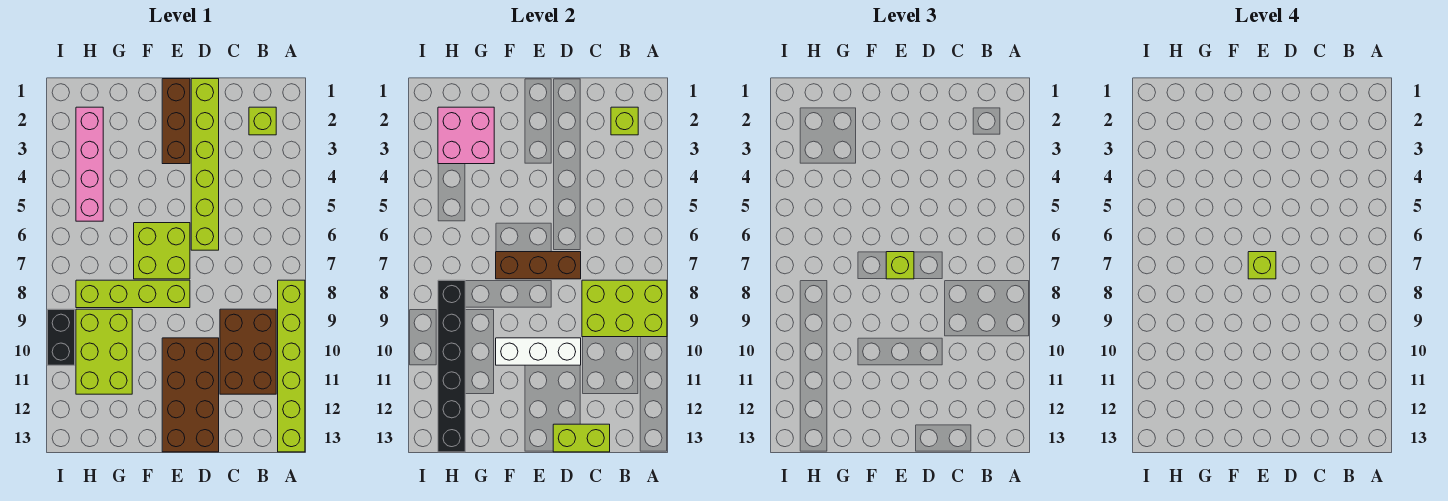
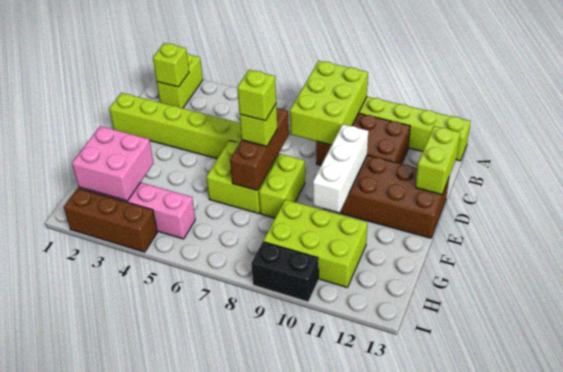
lime brick B2 level 1 -> lime brick A2:B2 level 1
brown brick E1:E3 level 1 -> brown brick I2:I4 level 1
lime brick E8:H8 level 1 -> lime brick E8:F8 level 1
black brick H8:H13 level 2 -> none

